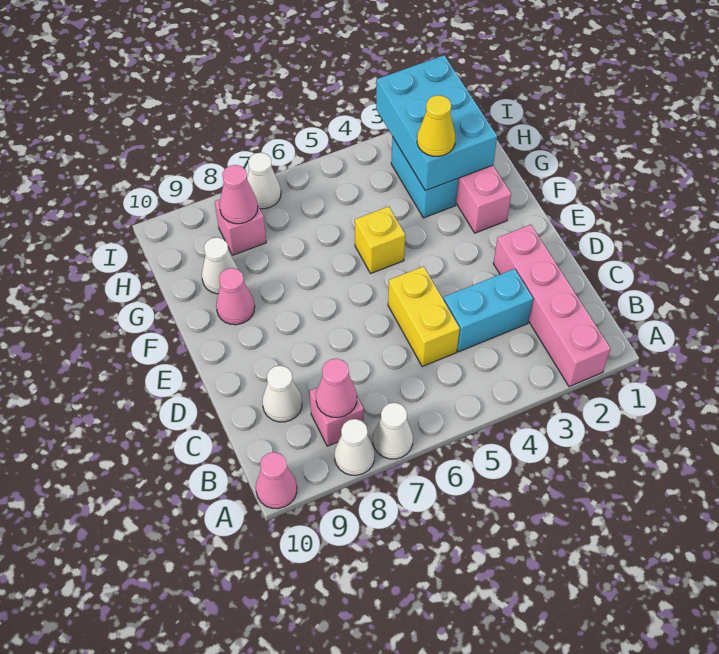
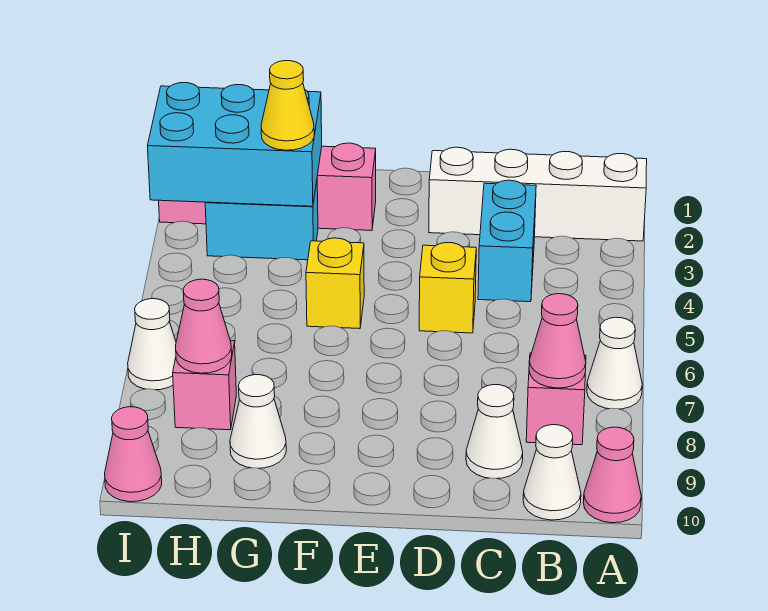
pink brick A2:D2 level 1 -> white brick A2:D2 level 1
white cone A8 level 1 -> white cone B10 level 1
yellow brick C5:D5 level 1 -> yellow brick D5 level 1
pink cone F9 level 1 -> pink cone I10 level 1

